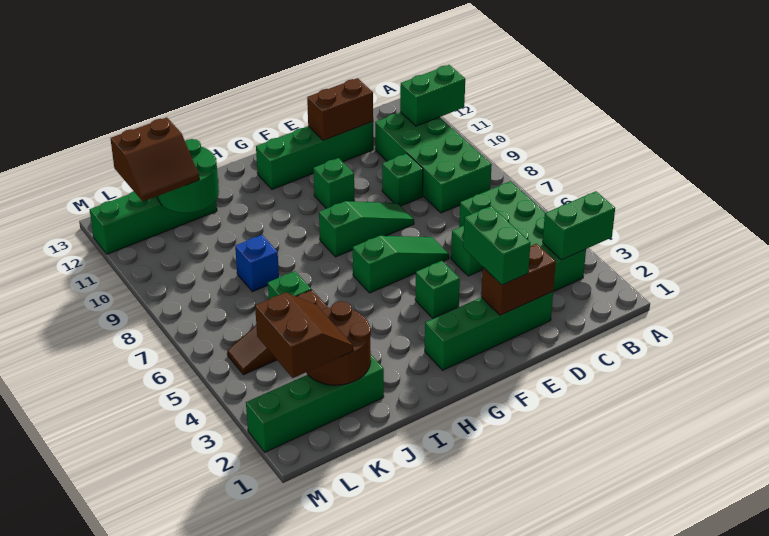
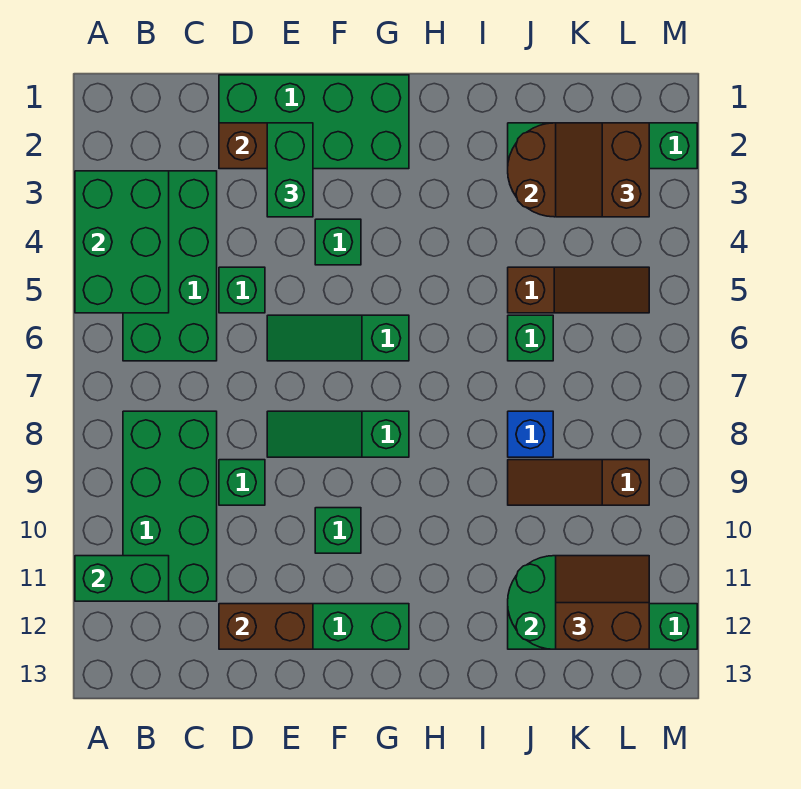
green brick A3:B3 level 2 -> green brick A3:B5 level 2
green brick D2:G2 level 1 -> green brick D1:G2 level 1
none -> brown slope J9:L9 level 1 top L

